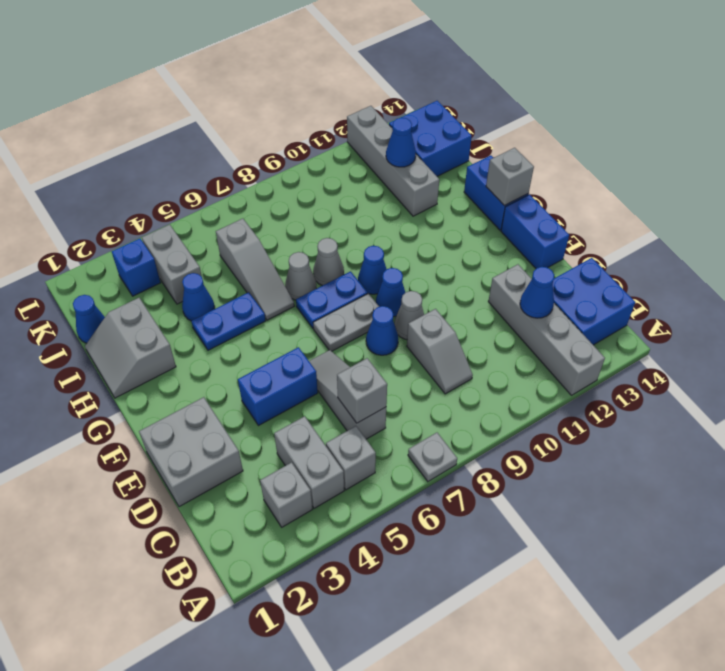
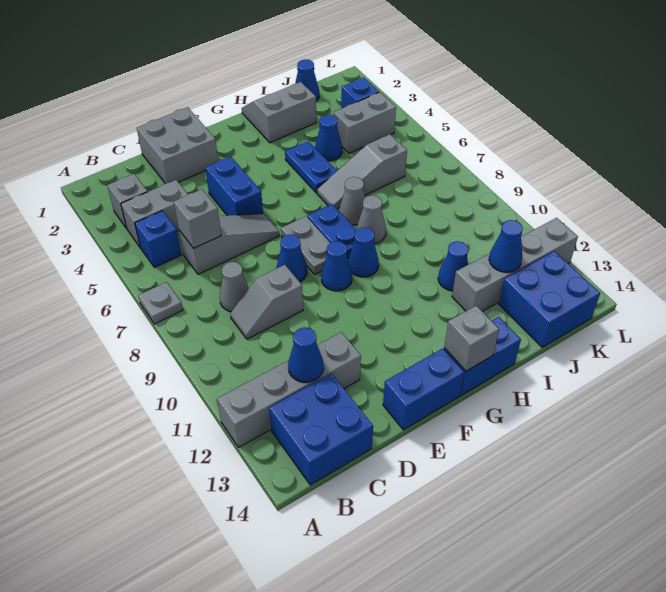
grey brick B5 level 1 -> blue brick B5 level 1
grey cone E9 level 1 -> grey cone C8 level 1
none -> blue cone I11 level 1

